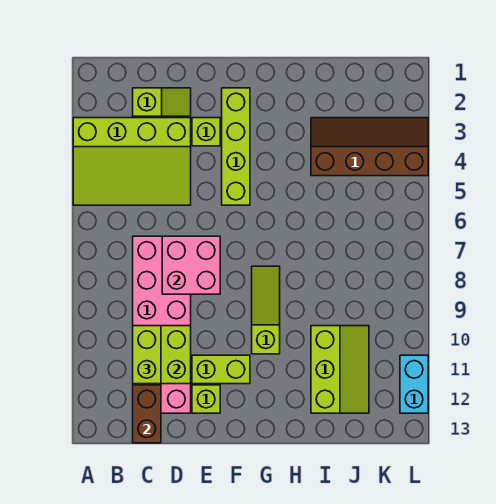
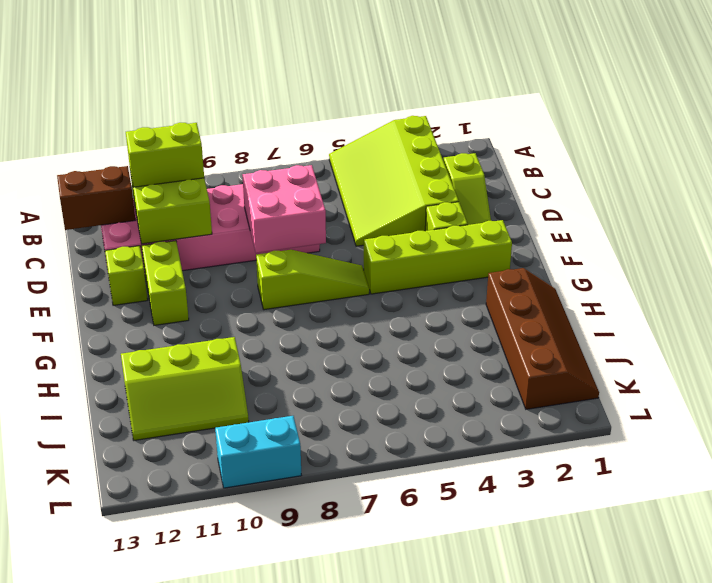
lime slope G8:G10 level 1 top 10 -> lime slope F6:F8 level 1 top 8
brown slope I3:L4 level 1 top 4 -> brown slope H1:K2 level 1 top 2
cyan brick L11:L12 level 1 -> cyan brick L9:L10 level 1

